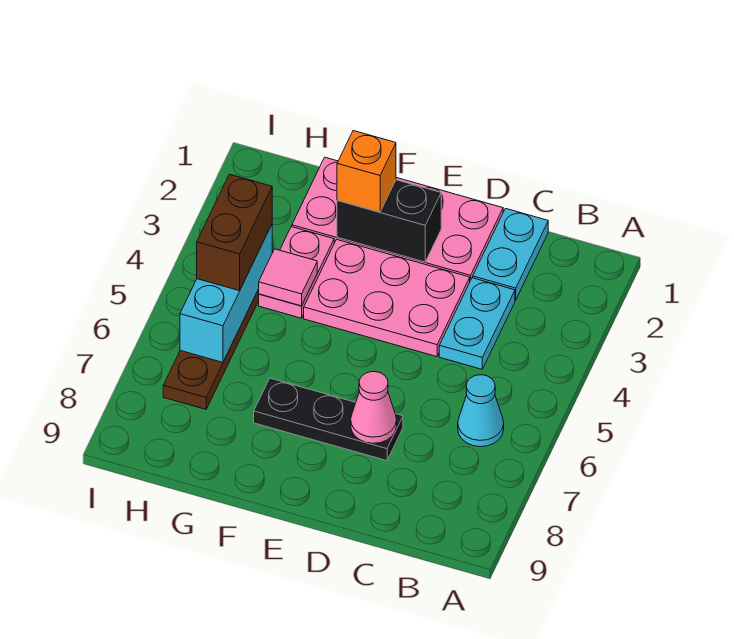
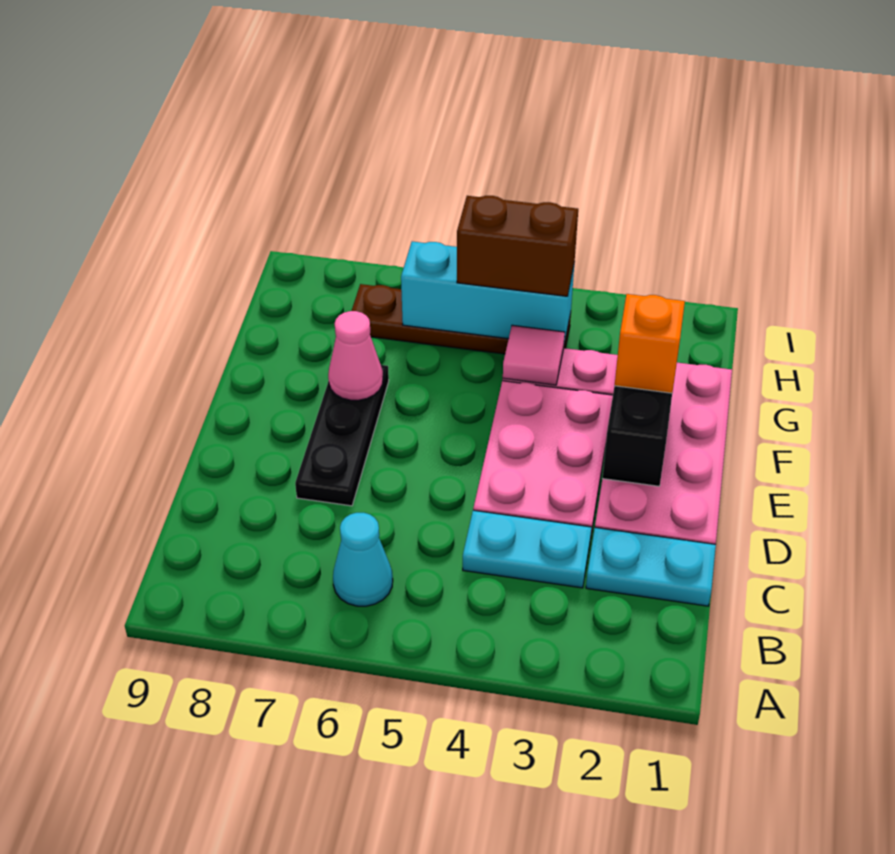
pink cone D7 level 2 -> pink cone F7 level 2

